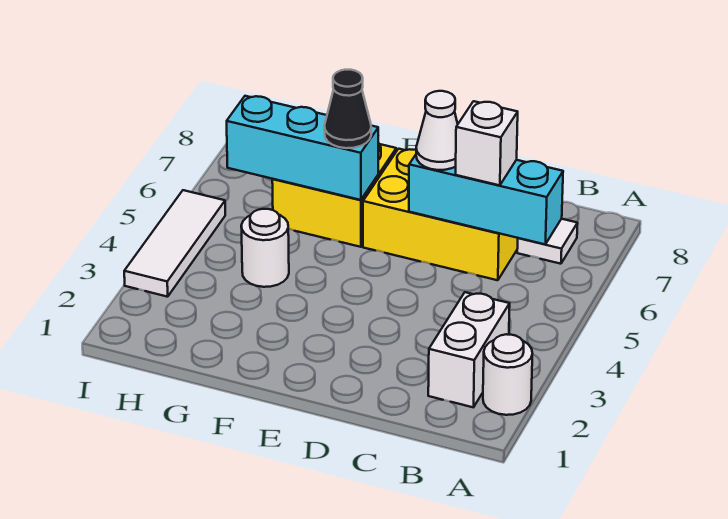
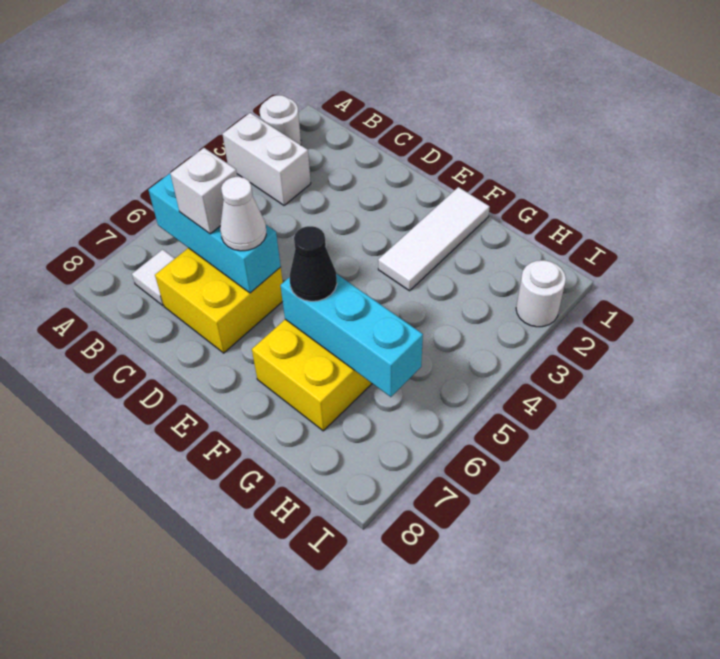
white brick B2:B3 level 1 -> white brick A3:B3 level 1
yellow brick C6:E7 level 1 -> yellow brick C6:D7 level 1
white round brick G4 level 1 -> white round brick I2 level 1
white tile I3:I5 level 1 -> white tile F1:F3 level 1

